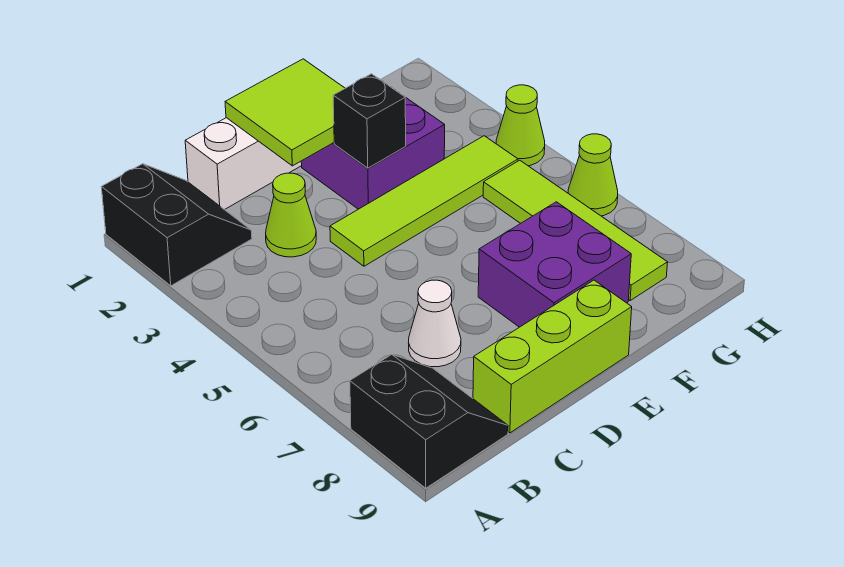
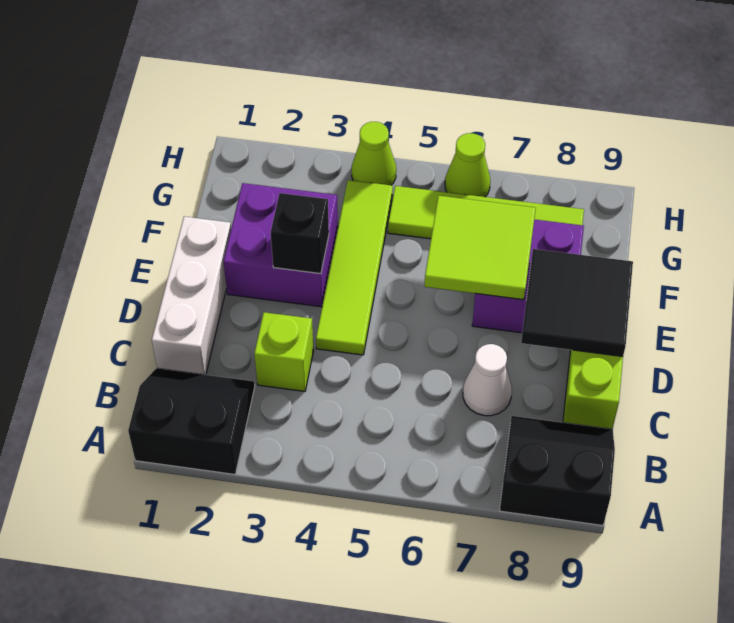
lime cone C3 level 1 -> lime brick C3 level 1
lime tile D1:E2 level 2 -> lime tile E6:F7 level 2
none -> black tile D8:E9 level 2

